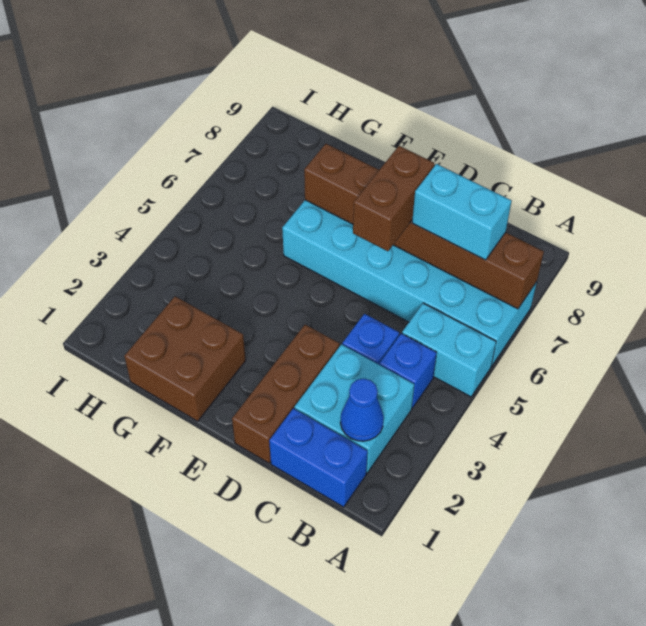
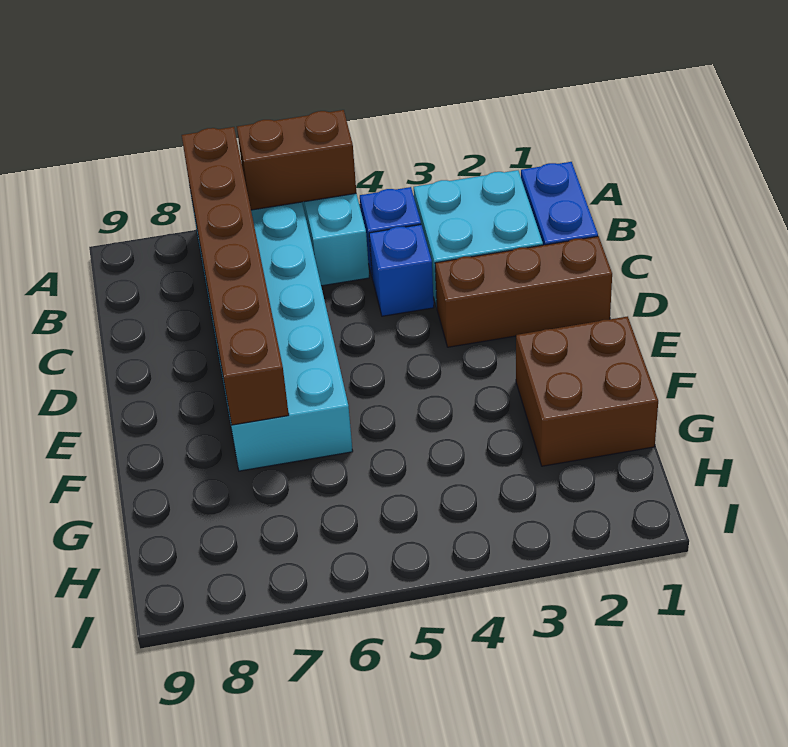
blue cone B2 level 2 -> none
cyan brick B7:C7 level 3 -> none
brown brick D6:D7 level 3 -> brown brick A5:A6 level 2

